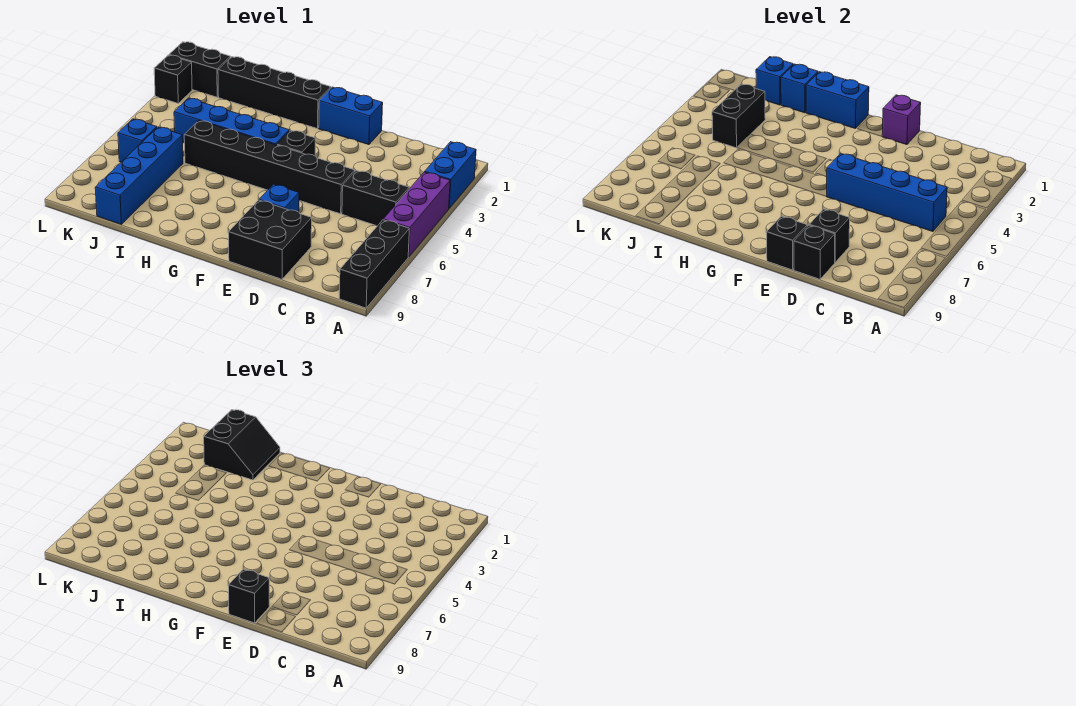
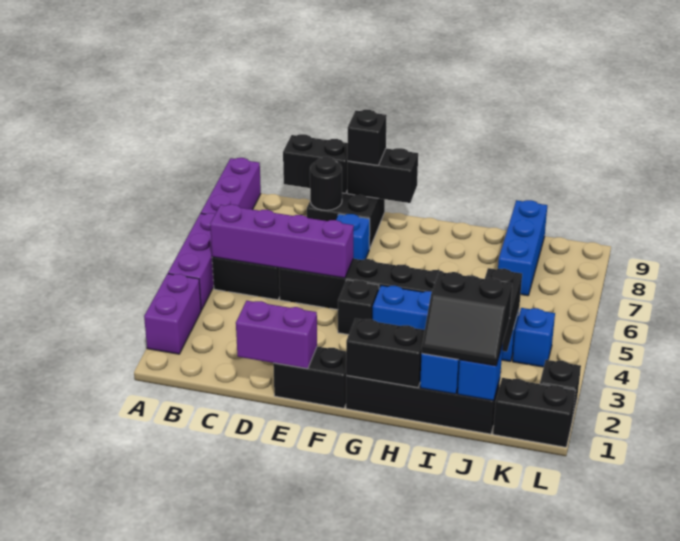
blue brick A2:A3 level 1 -> purple brick A2:A3 level 1
black brick A7:A9 level 1 -> purple brick A7:A9 level 1
blue brick B5:E5 level 2 -> purple brick B5:E5 level 2
black brick D8 level 2 -> black round brick D8 level 2
black brick D9 level 2 -> black brick C9:D9 level 2
blue brick E1:F1 level 1 -> black brick E1:F1 level 1
purple brick E1 level 2 -> purple brick D1:E1 level 2
black brick E9 level 2 -> black brick E9:F9 level 2
blue brick G1:H1 level 2 -> black brick G1:H1 level 2
black slope I1:J2 level 3 top J -> black slope I1:J2 level 3 top 2
blue brick J6:J9 level 1 -> blue brick J7:J9 level 1
blue brick K6 level 1 -> blue brick K4 level 1

